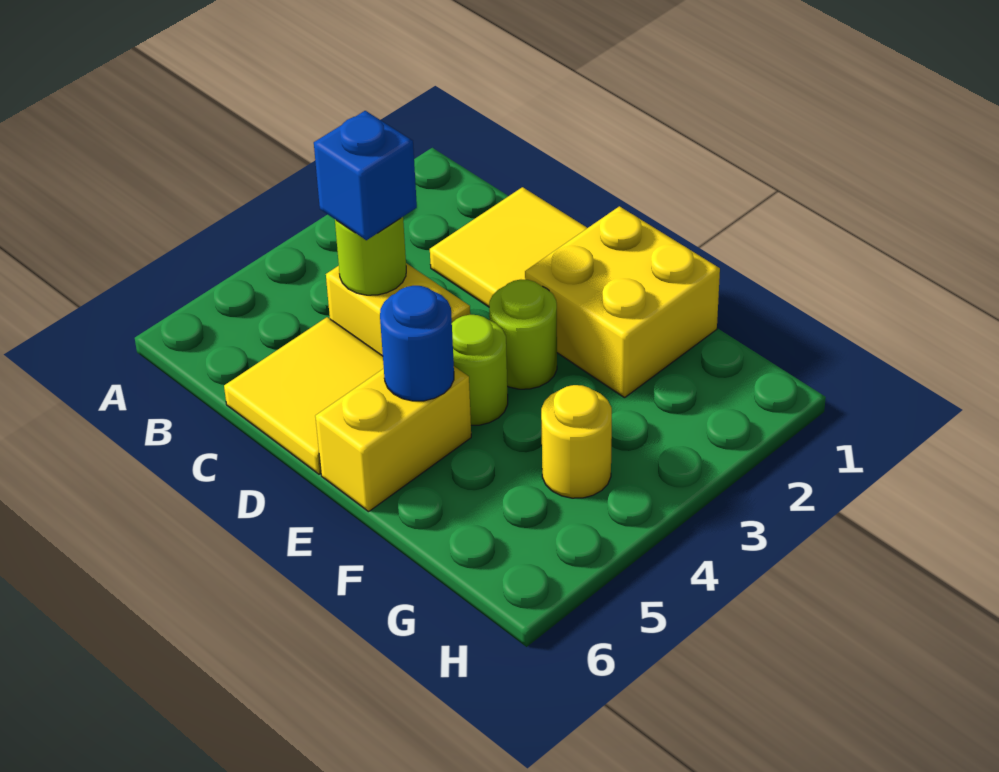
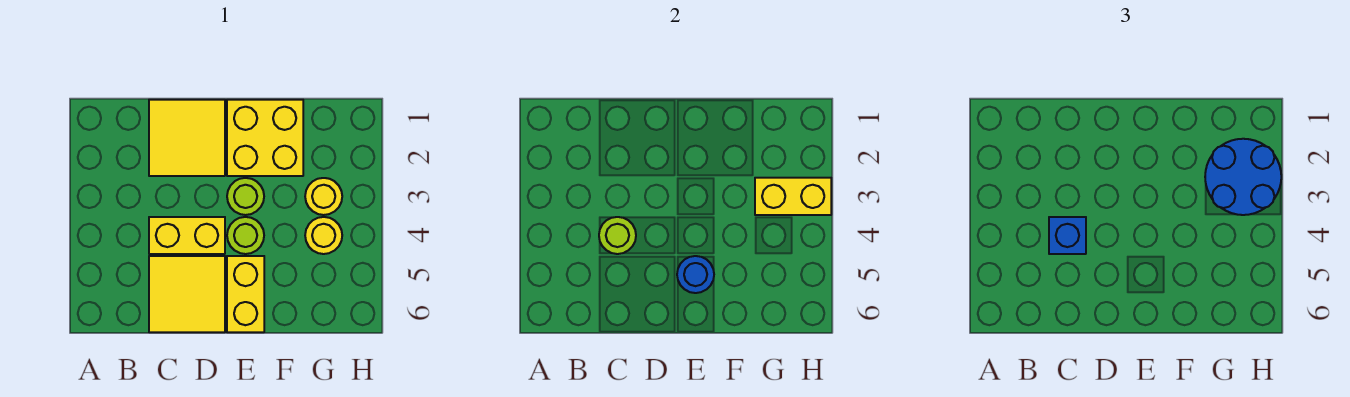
none -> blue round brick G2:H3 level 3
none -> yellow round brick G3 level 1
none -> yellow brick G3:H3 level 2

